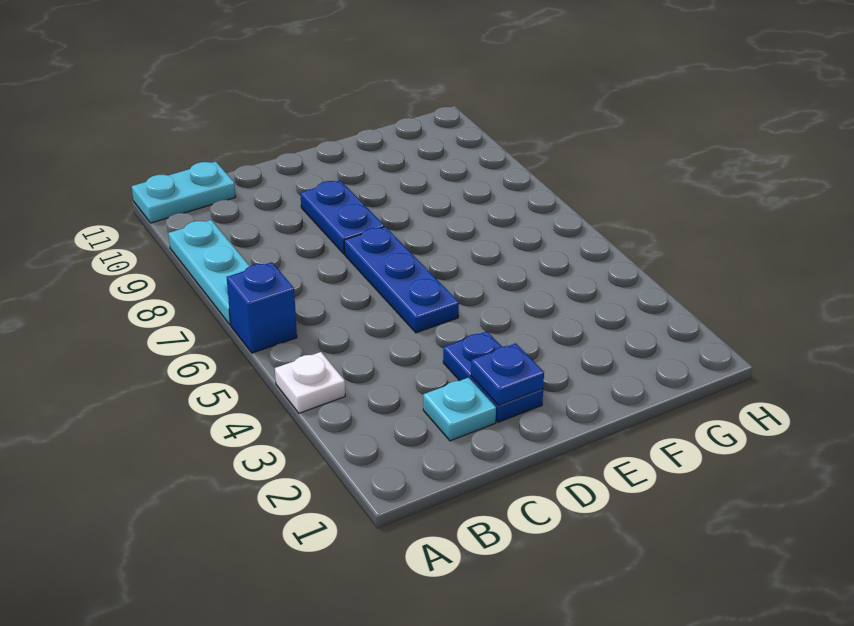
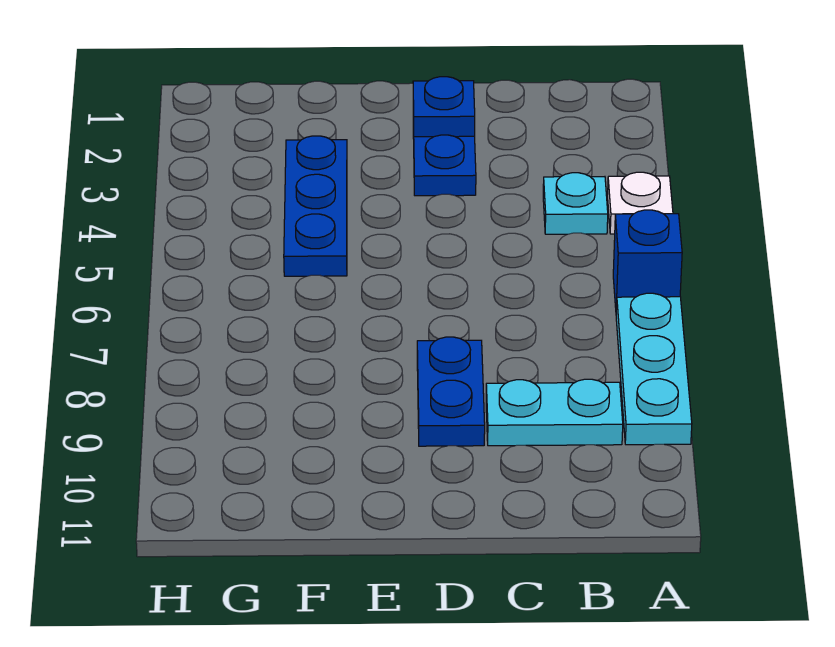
cyan plate A11:B11 level 1 -> cyan plate B9:C9 level 1
cyan plate C2 level 1 -> cyan plate B4 level 1
blue plate D5:D7 level 1 -> blue plate F3:F5 level 1

